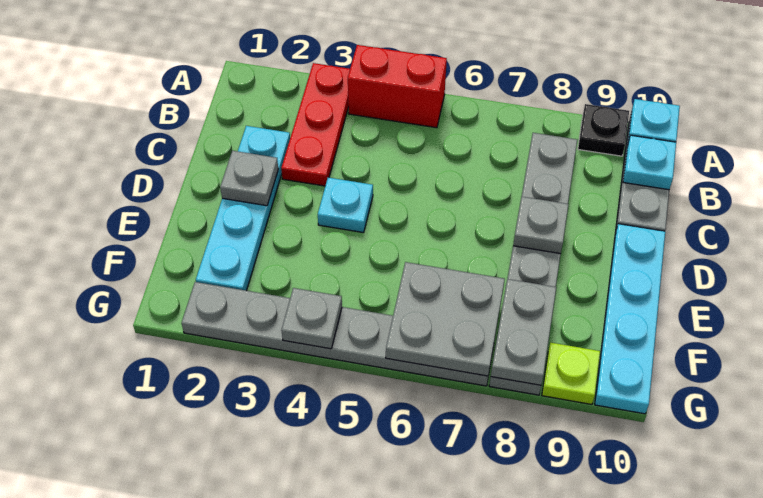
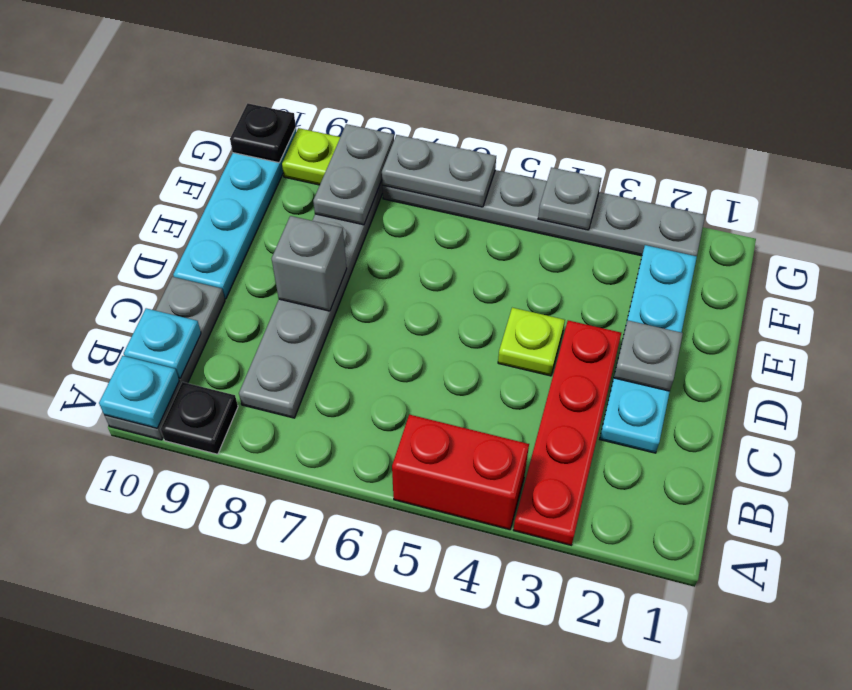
red plate A3:C3 level 1 -> red plate A3:D3 level 1
cyan plate D4 level 1 -> lime plate D4 level 1
grey plate D8 level 2 -> grey brick D8 level 2
grey plate F6:G7 level 2 -> grey plate G6:G7 level 2
none -> black plate G10 level 2

